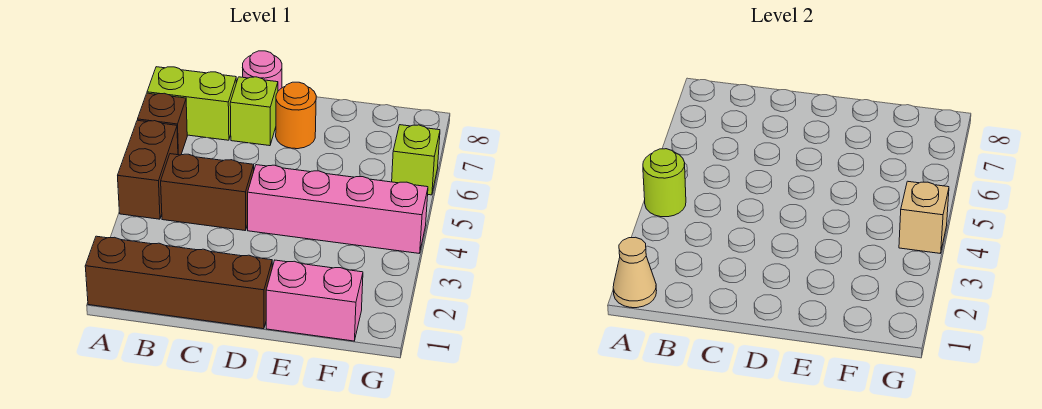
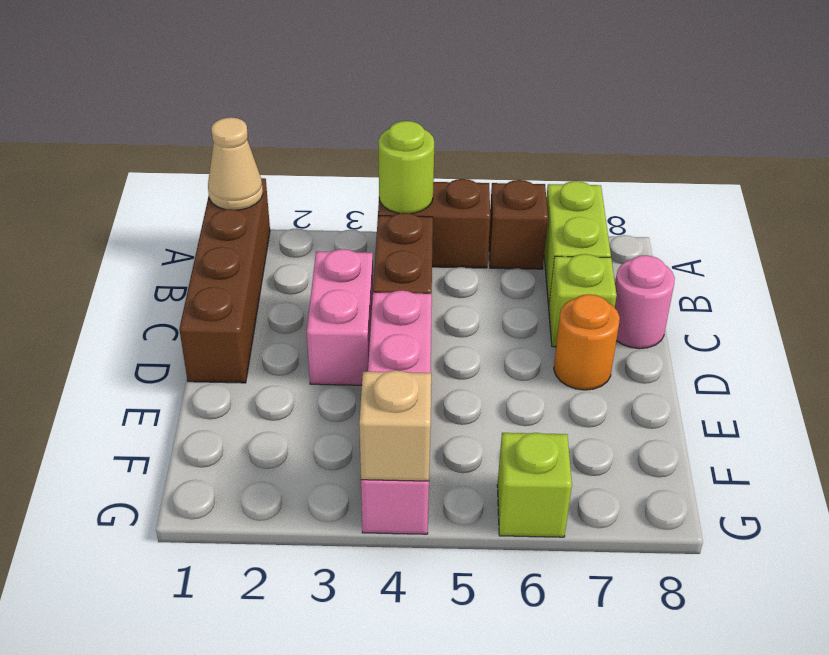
pink brick E1:F1 level 1 -> pink brick C3:D3 level 1

